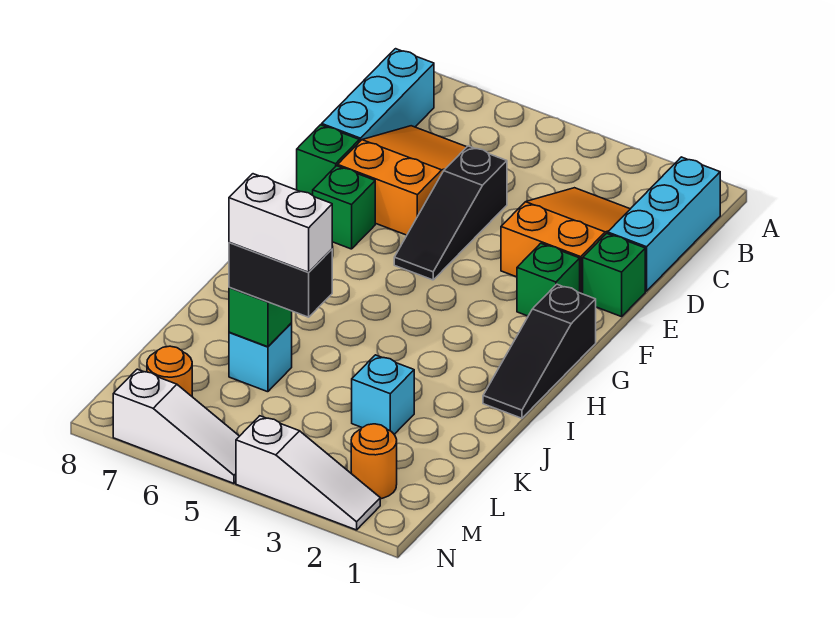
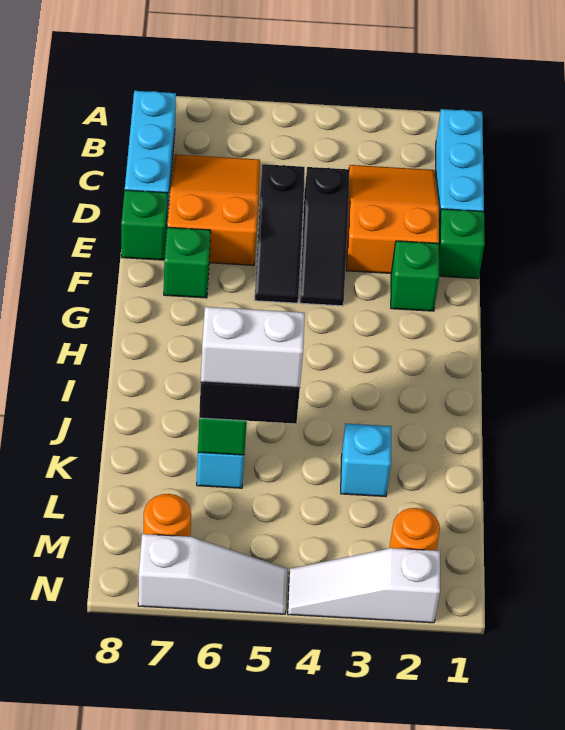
black slope G1:I1 level 1 top G -> black slope D4:F4 level 1 top D
white slope N2:N4 level 1 top 4 -> white slope N2:N4 level 1 top 2

